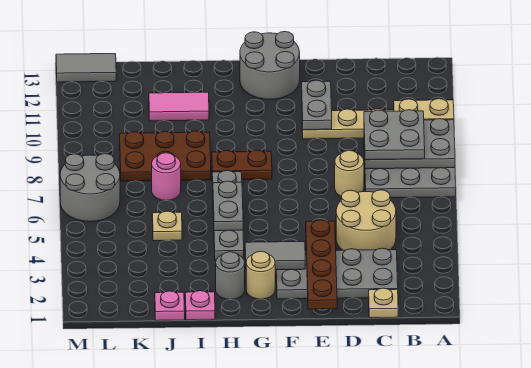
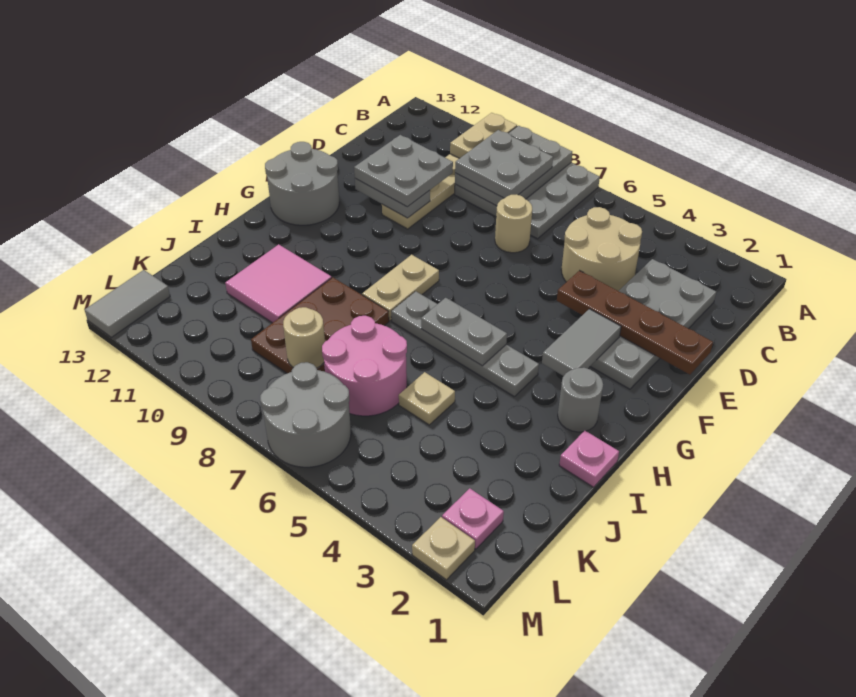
tan plate C1 level 1 -> tan plate M2 level 1
none -> grey plate D10:E11 level 3
tan round brick G2 level 1 -> tan round brick K8 level 2
brown plate G8:H8 level 1 -> tan plate G8:H8 level 1
pink tile I11:J11 level 1 -> pink tile I10:J11 level 1
pink plate J1 level 1 -> pink plate L2 level 1
pink round brick J7 level 1 -> pink round brick J6:K7 level 1

